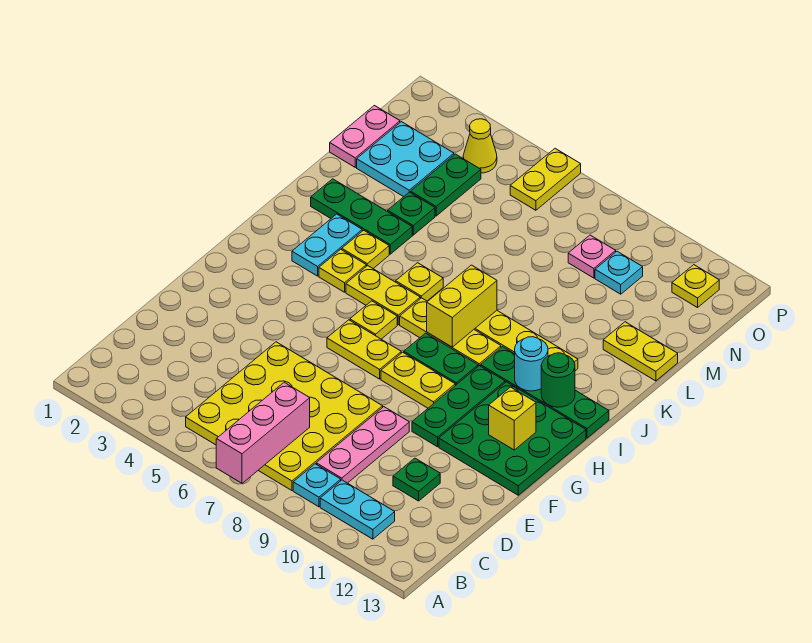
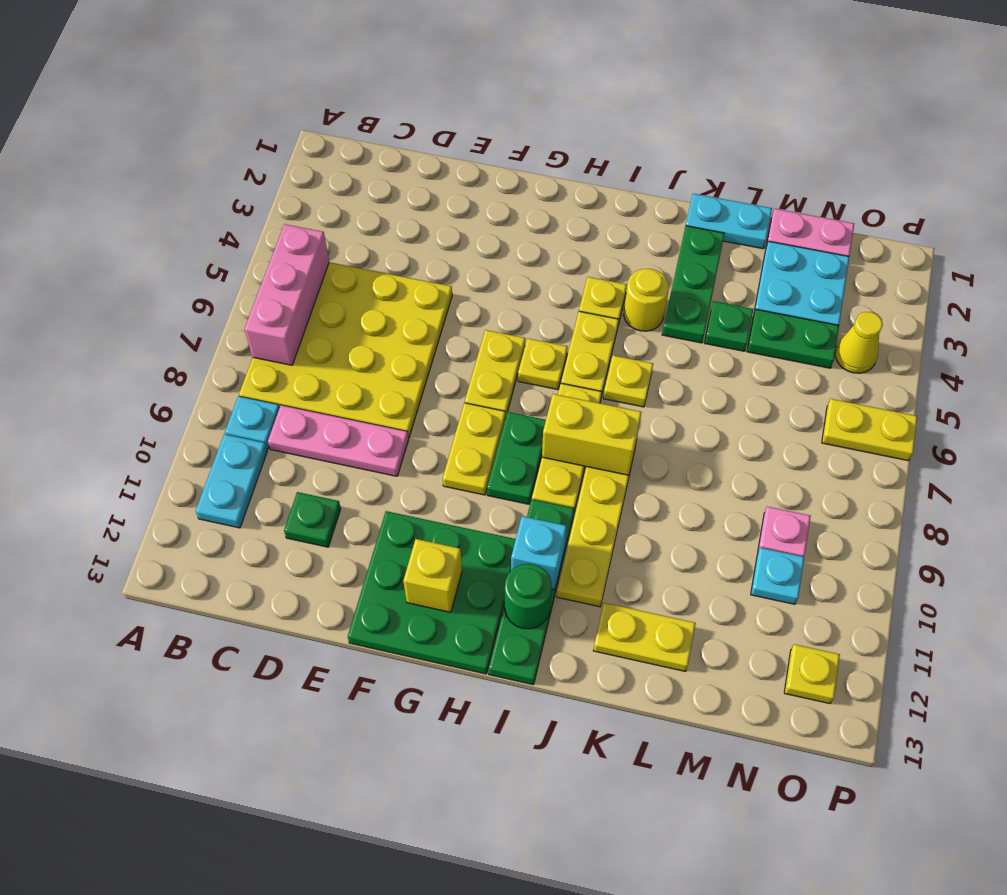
pink brick A7:C7 level 2 -> pink brick B5:B7 level 2
green plate F10:H10 level 1 -> none
cyan plate I3:J3 level 1 -> cyan plate K1:L1 level 1
cyan round brick I11 level 2 -> cyan brick I11 level 2
yellow plate J4 level 1 -> yellow round brick J4 level 1
yellow plate L12:L13 level 1 -> yellow plate K12:L12 level 1

